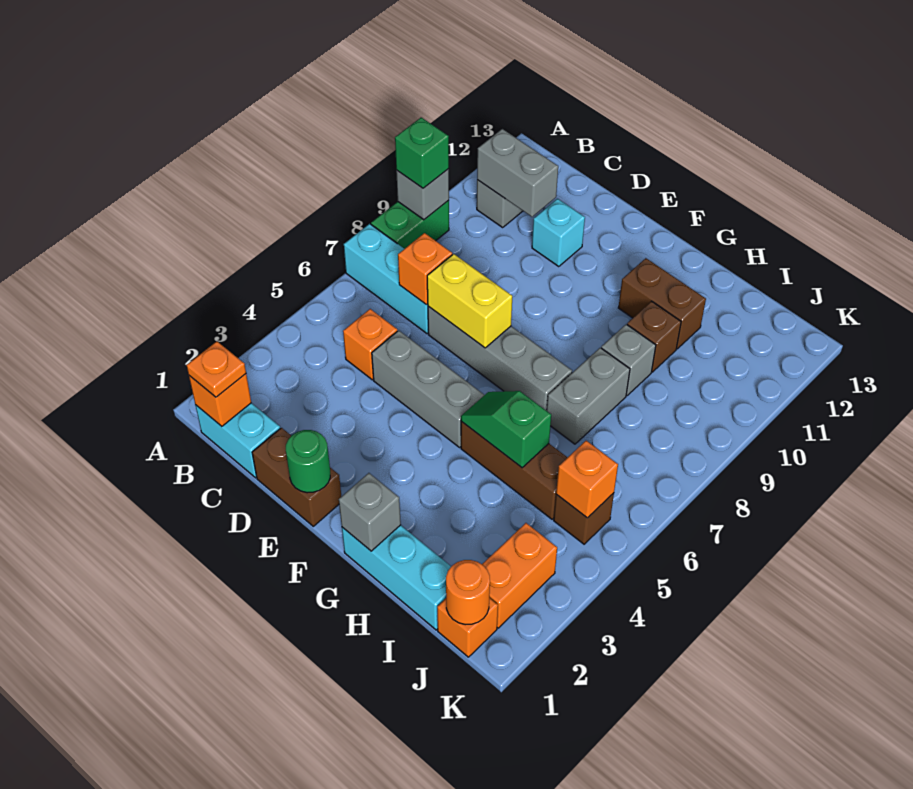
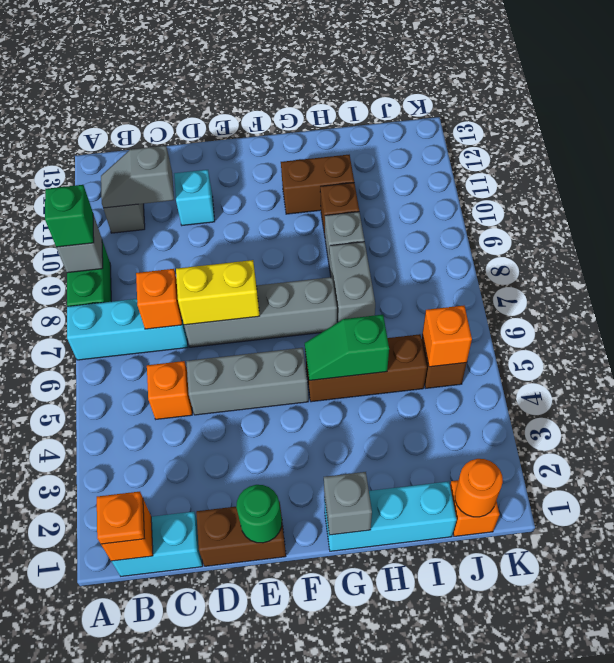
grey brick B11:C11 level 2 -> grey slope B11:C11 level 2 top C
orange brick J2:J3 level 1 -> none

